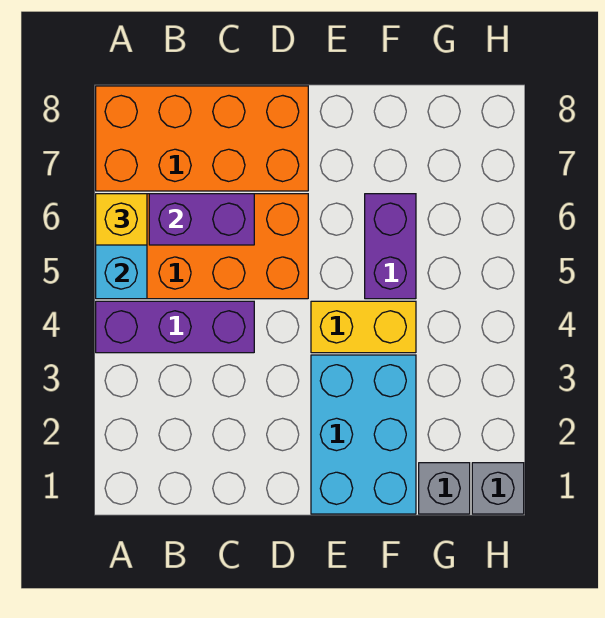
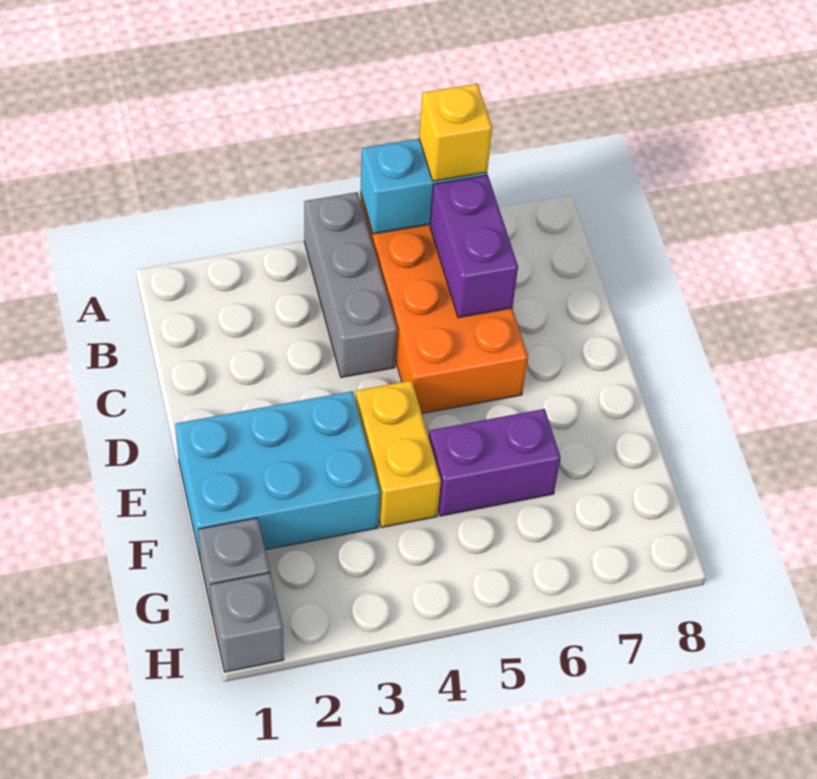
purple brick A4:C4 level 1 -> grey brick A4:C4 level 1
orange brick A7:D8 level 1 -> none

